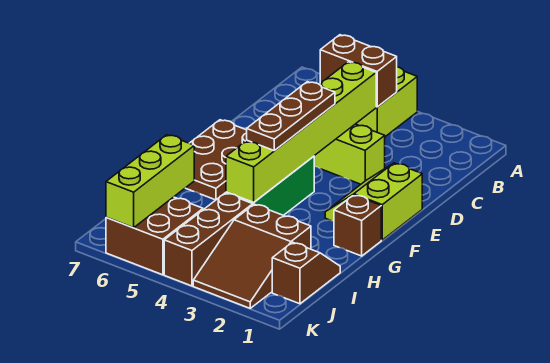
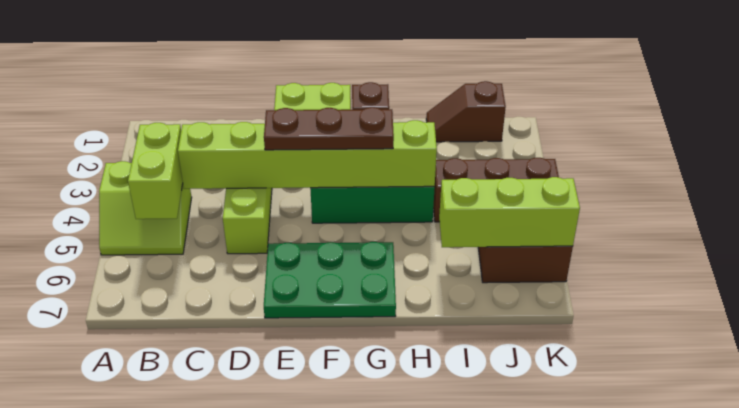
brown brick B4:B5 level 2 -> lime brick B4:B5 level 2
brown plate E6:G7 level 1 -> green plate E6:G7 level 1
brown slope I2:K3 level 1 top I -> none

